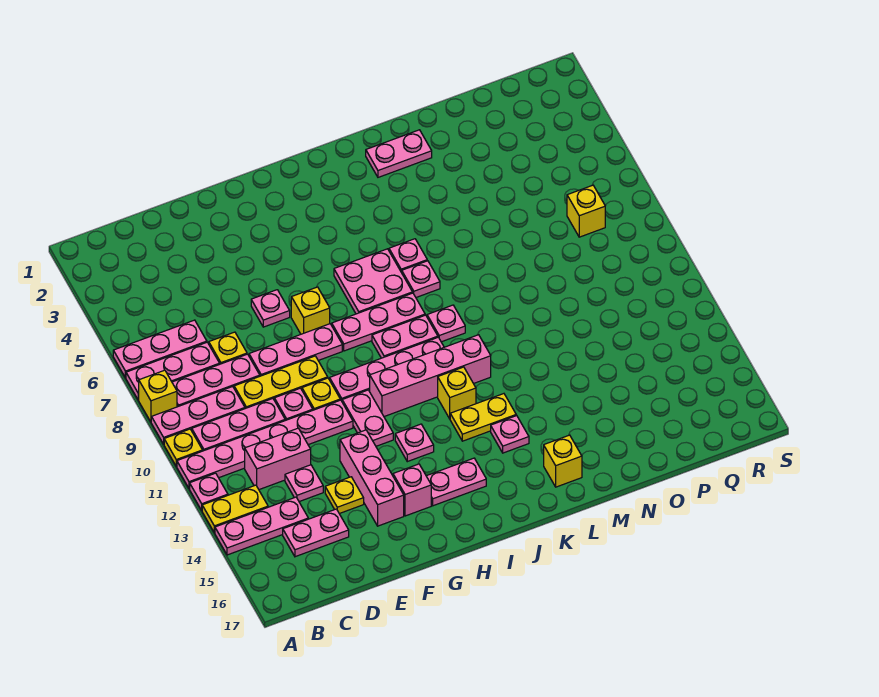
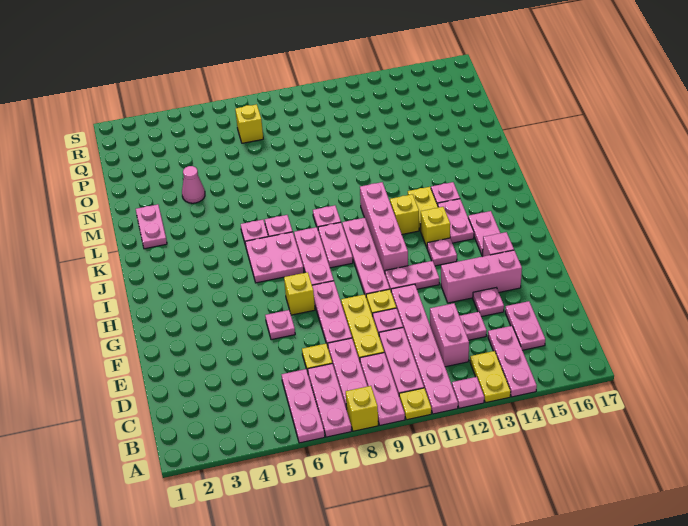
yellow plate E14 level 1 -> pink plate E14 level 1
none -> pink plate I14:J14 level 1
yellow brick L16 level 1 -> yellow brick I13 level 1
none -> pink cone N4 level 1

